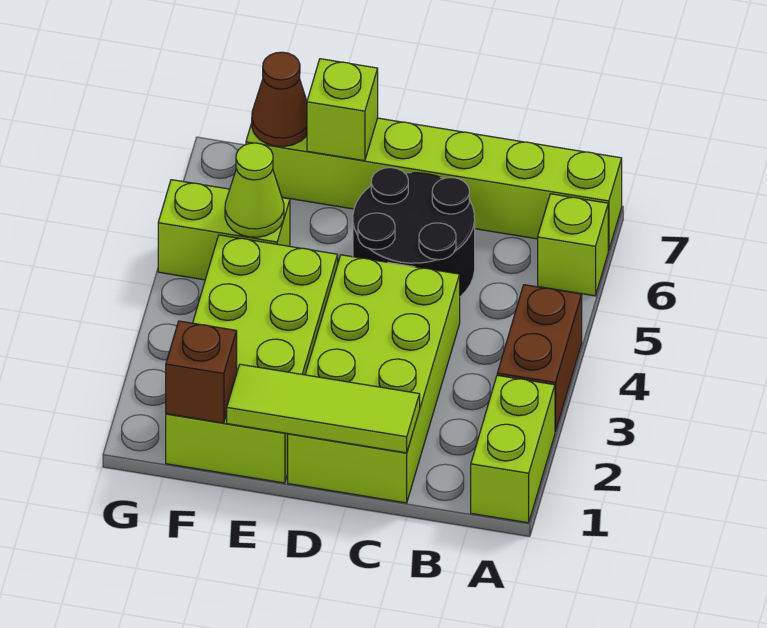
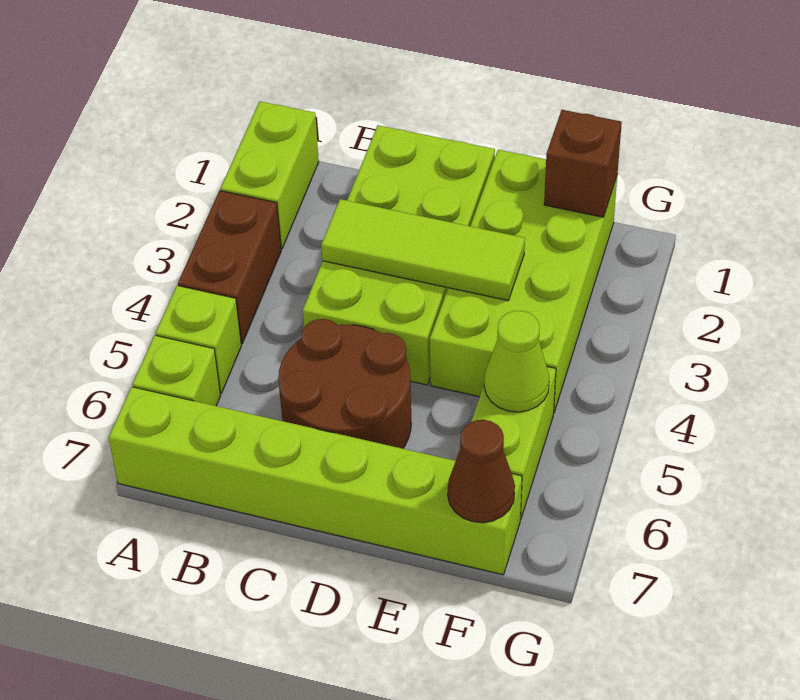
lime tile C1:E1 level 2 -> lime tile C3:E3 level 2
black round brick C5:D6 level 1 -> brown round brick C5:D6 level 1
lime brick E7 level 2 -> lime brick A5 level 1
lime brick F5:G5 level 1 -> lime brick F5:F6 level 1

